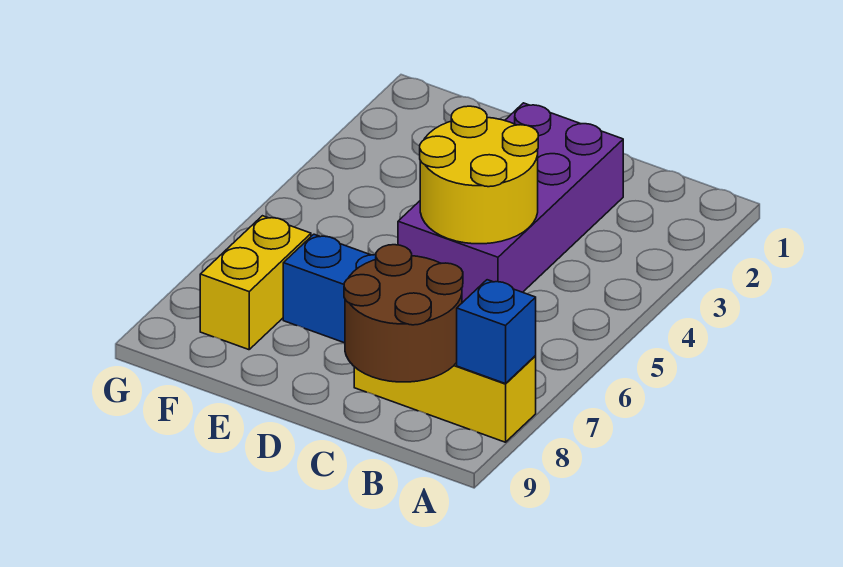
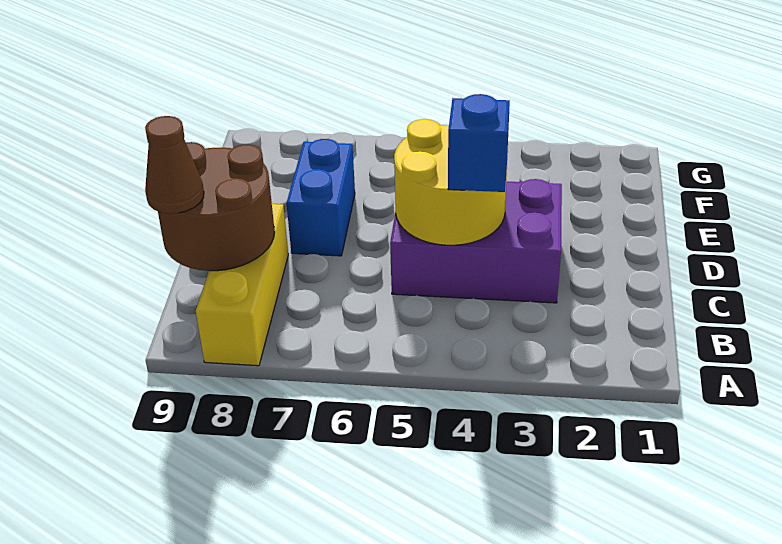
blue brick A8 level 2 -> blue brick C4 level 3
none -> brown cone B9 level 3
purple brick C2:D5 level 1 -> purple brick C3:D5 level 1
yellow brick F7:F8 level 1 -> none

